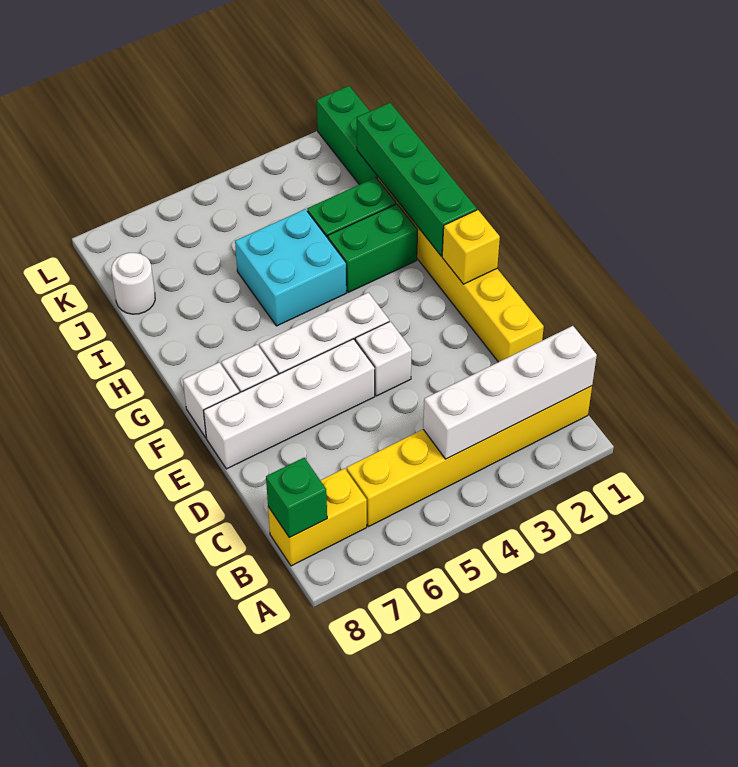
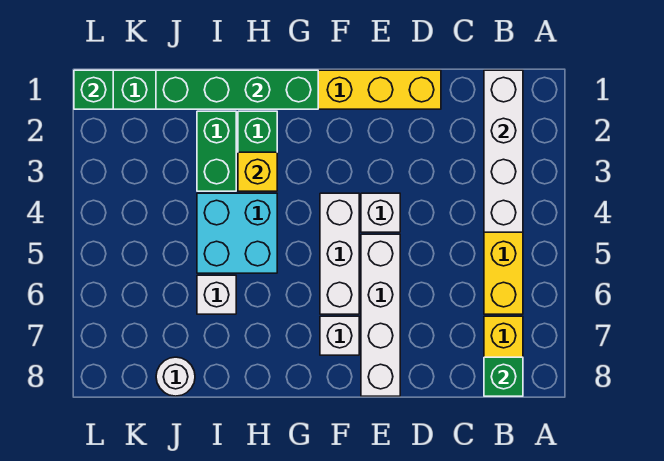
yellow brick F1 level 2 -> yellow brick H3 level 2
white brick F8 level 1 -> white brick I6 level 1
none -> green brick L1 level 2

